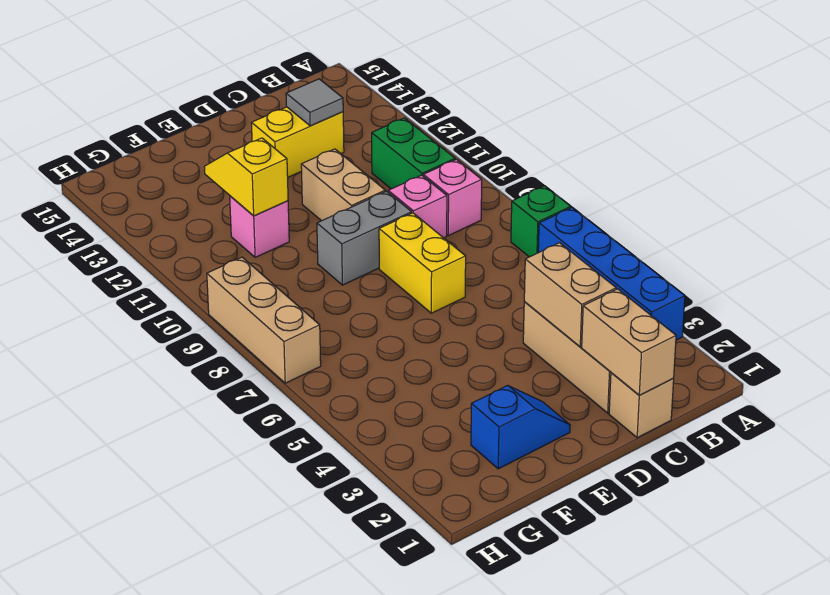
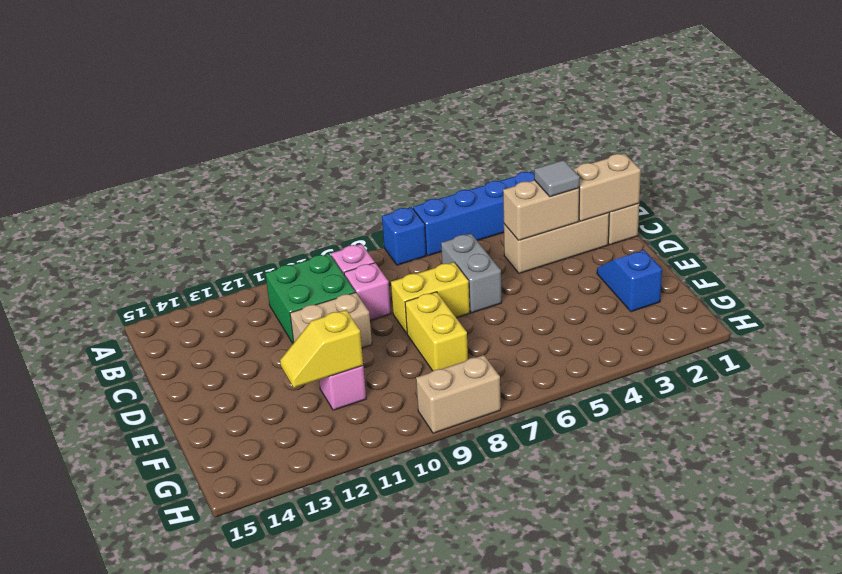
green brick A7 level 1 -> blue brick A7 level 1
green brick B10:B11 level 1 -> green brick B10:C11 level 1
yellow brick C13:D13 level 1 -> yellow brick E8:F8 level 1
grey tile C13 level 2 -> grey tile C3 level 3
grey brick D9:E9 level 1 -> grey brick C6:D6 level 1
tan brick H7:H9 level 1 -> tan brick H8:H9 level 1

